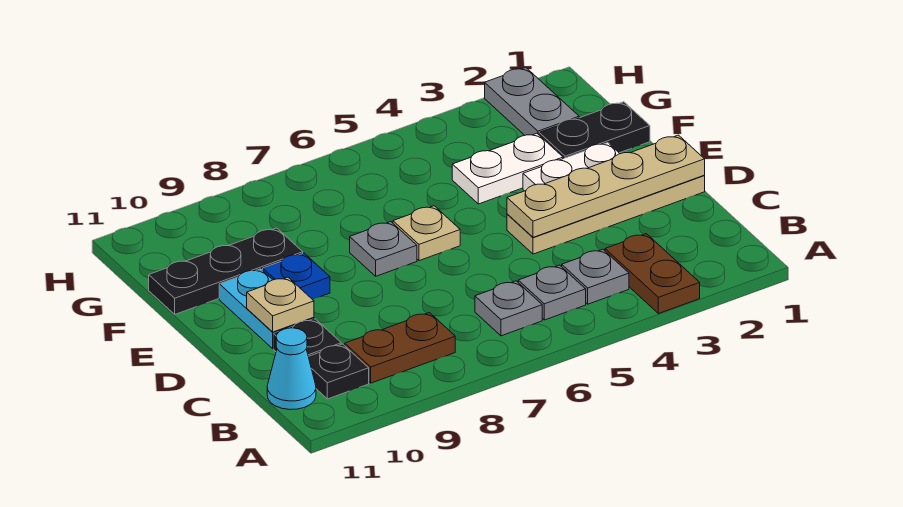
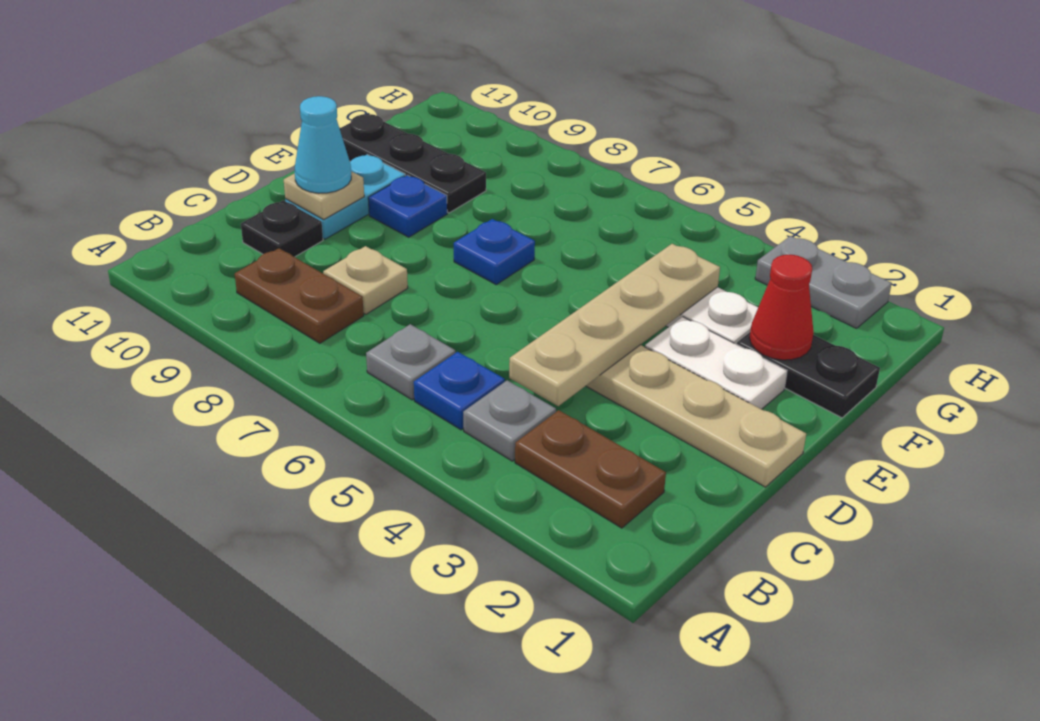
brown plate A3:B3 level 1 -> brown plate B2:B3 level 1
grey plate B5 level 1 -> blue plate B5 level 1
black plate B10 level 1 -> none
cyan cone B11 level 1 -> cyan cone D10 level 3
tan plate D1:D4 level 2 -> tan plate C4:F4 level 2
tan plate E6 level 1 -> tan plate C8 level 1
grey plate E7 level 1 -> blue plate E7 level 1
none -> red cone F2 level 2
grey plate G2:H2 level 1 -> grey plate H2:H3 level 1

